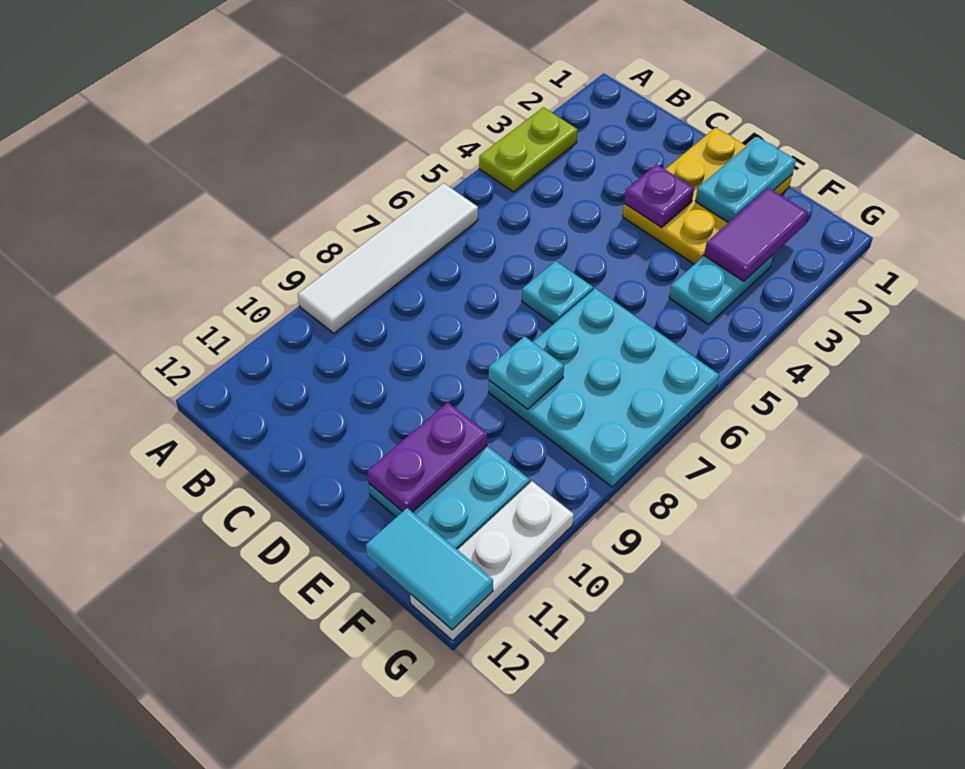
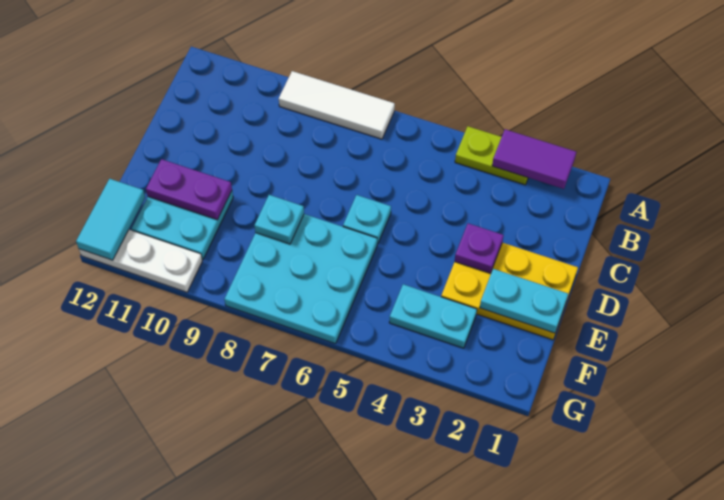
white tile A6:A9 level 1 -> white tile A7:A9 level 1
purple tile F2:F3 level 2 -> purple tile A2:A3 level 2

